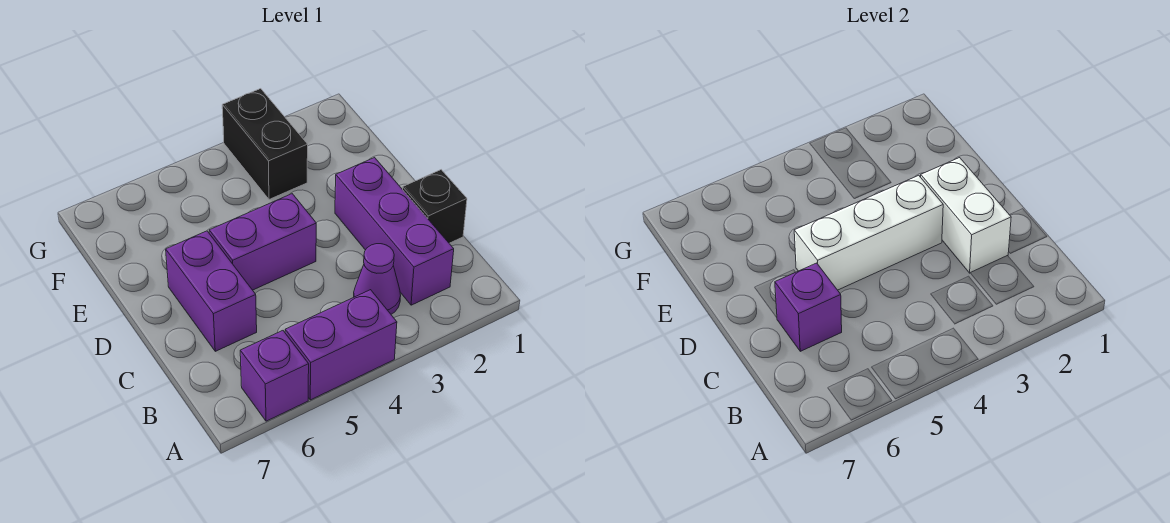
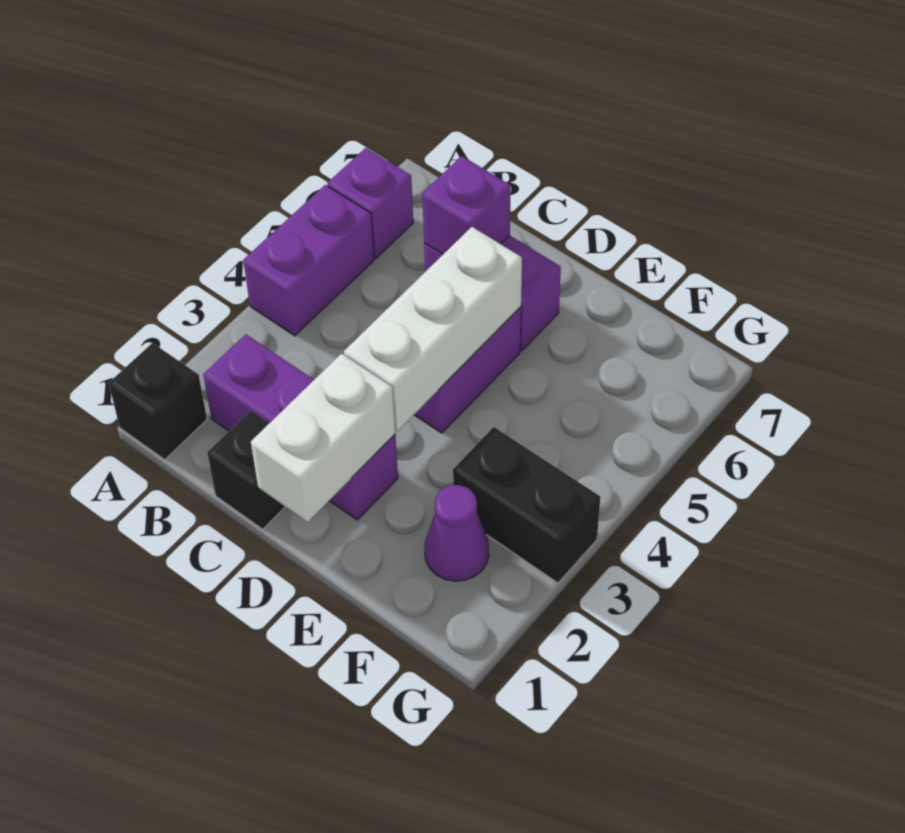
none -> black brick A1 level 1
purple cone B3 level 1 -> purple cone F2 level 1
white brick C2:D2 level 2 -> white brick D1:D2 level 2

